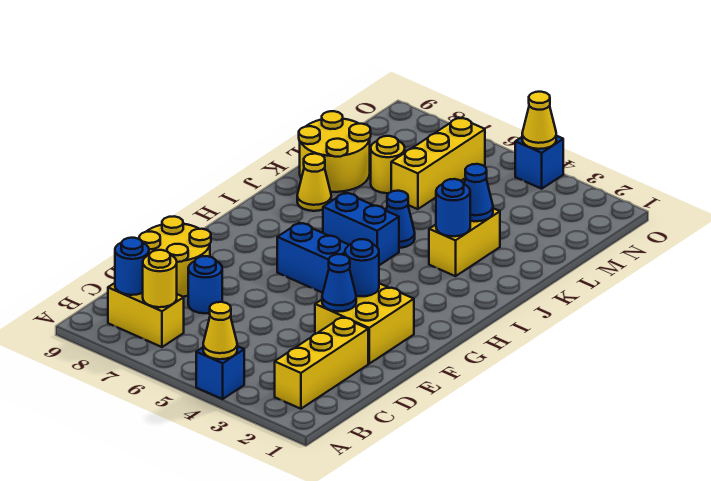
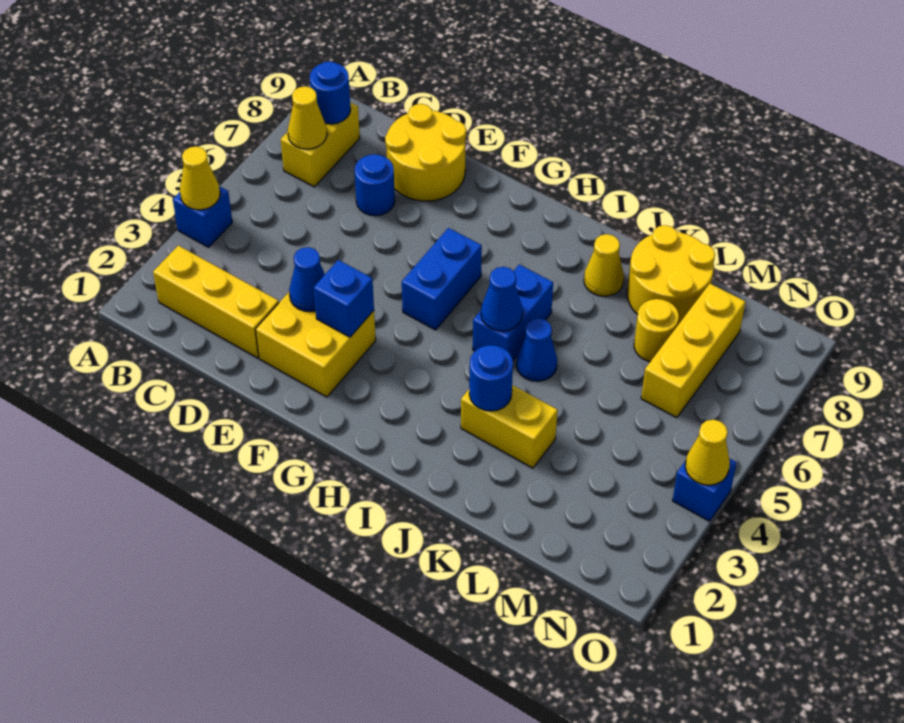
yellow round brick B7 level 2 -> yellow cone B7 level 2
blue round brick F3 level 2 -> blue brick F3 level 2
blue cone K3 level 2 -> blue cone I5 level 2
yellow brick L6:N6 level 1 -> yellow brick M6:M8 level 1

